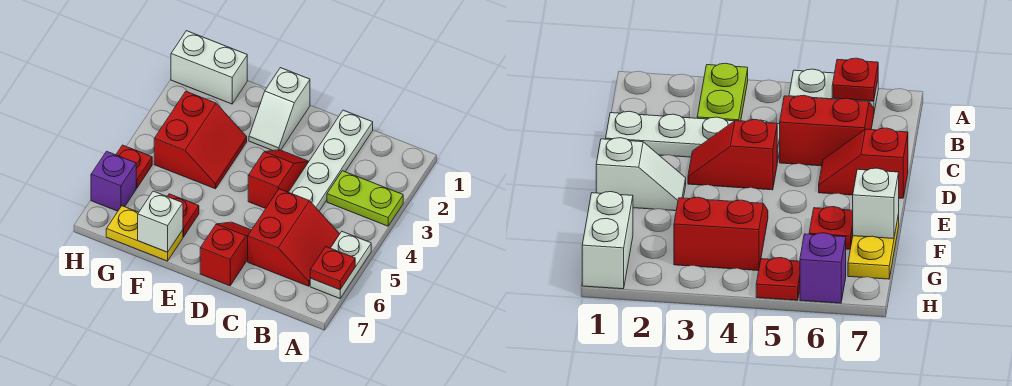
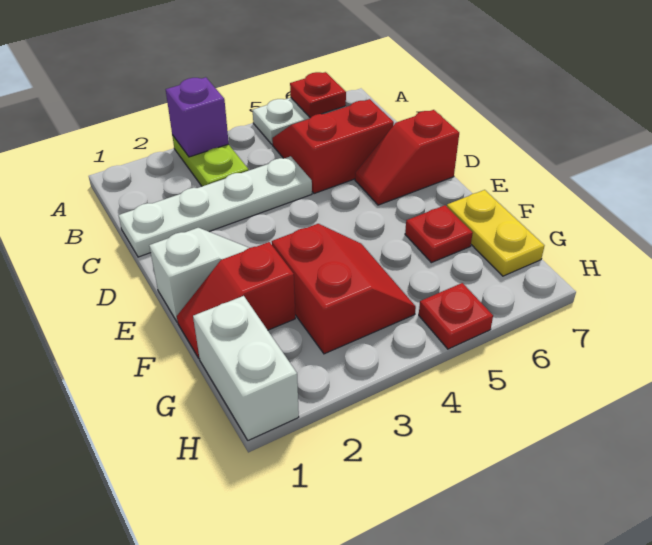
red slope D3:D4 level 1 top 4 -> red slope F1:F2 level 1 top 2
red slope F3:G4 level 1 top G -> red slope F3:G4 level 1 top 3
white brick F7 level 2 -> none
purple brick H6 level 1 -> purple brick A3 level 2

